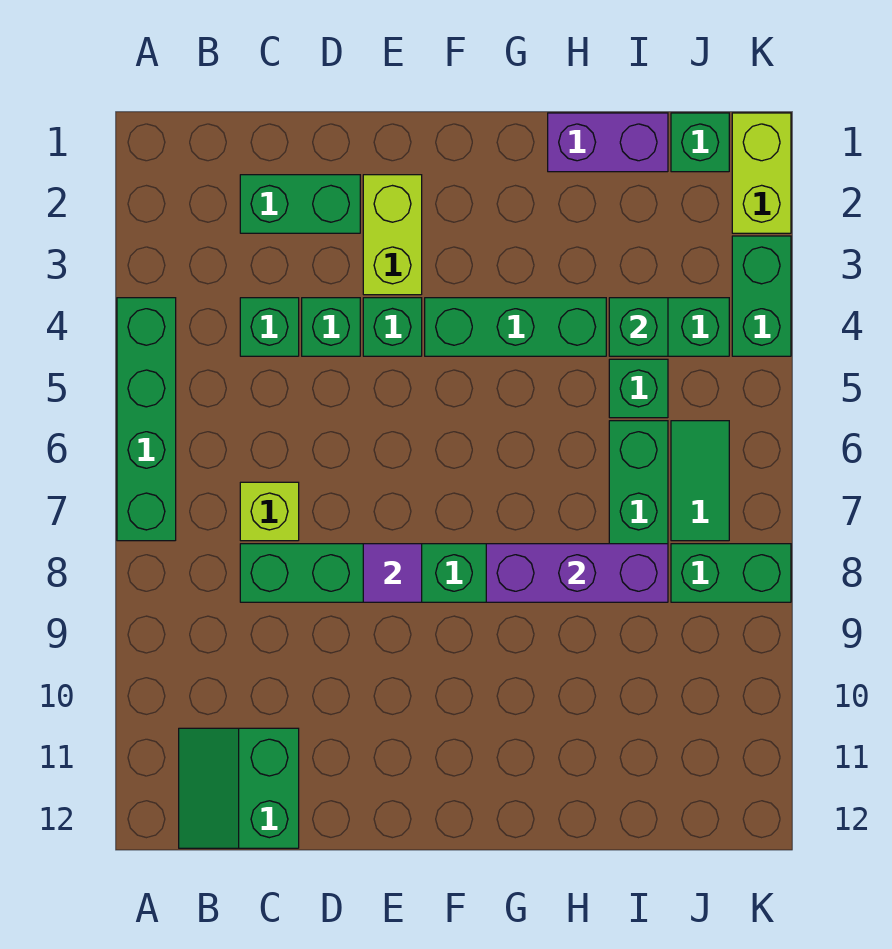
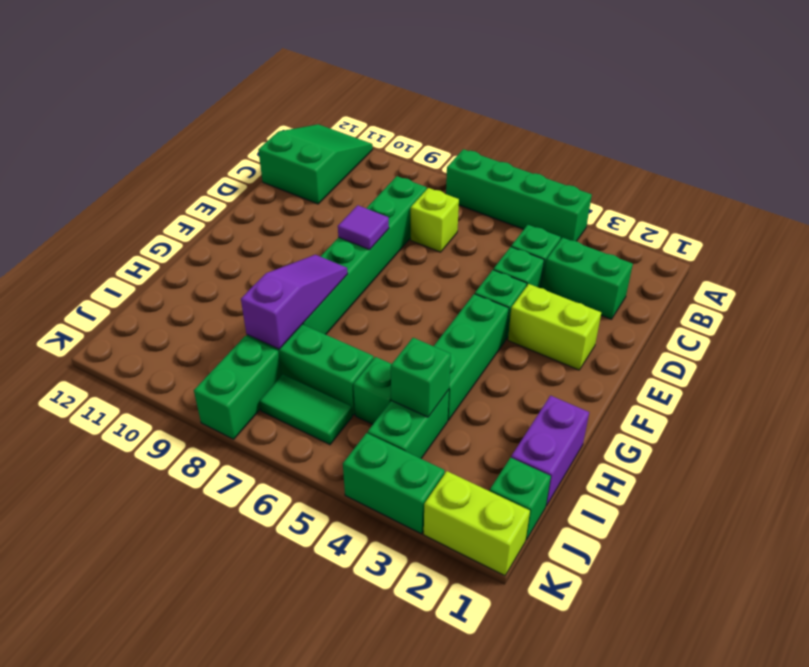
green slope B11:C12 level 1 top C -> green slope A11:C12 level 1 top C
green brick C2:D2 level 1 -> green brick C2:C3 level 1
purple brick G8:I8 level 2 -> purple slope G8:I8 level 2 top I

